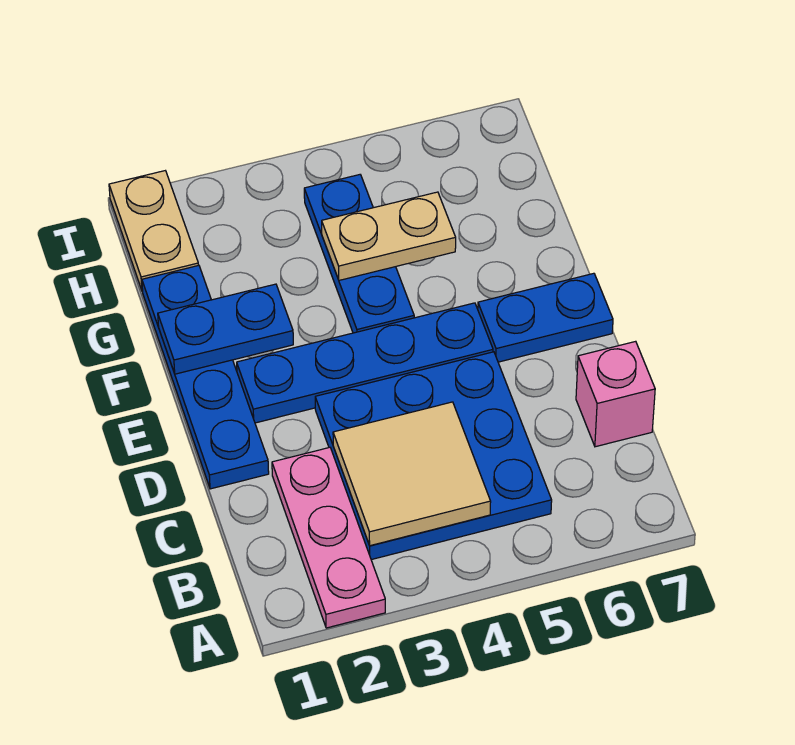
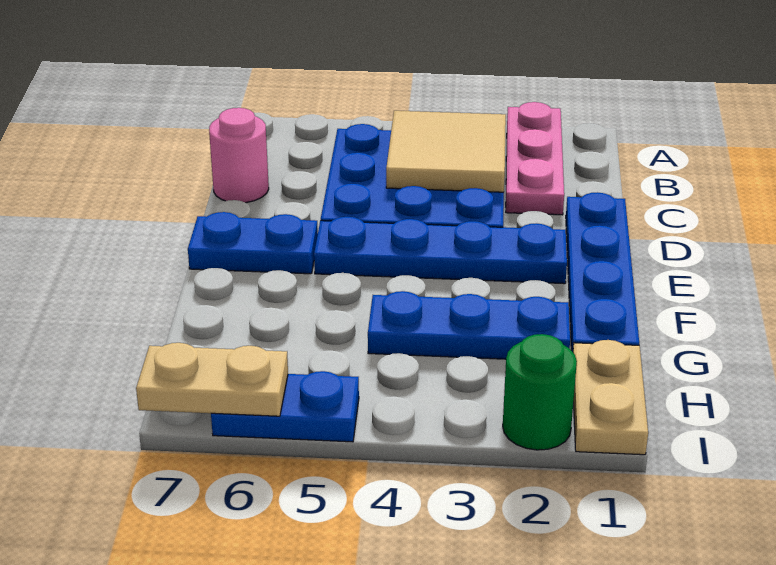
pink brick C7 level 1 -> pink round brick C7 level 1
blue plate F1:F2 level 2 -> blue plate I5:I6 level 1
blue plate F4:H4 level 1 -> blue plate G2:G4 level 1
tan plate G4:G5 level 2 -> tan plate I6:I7 level 2
none -> green round brick I2 level 1

